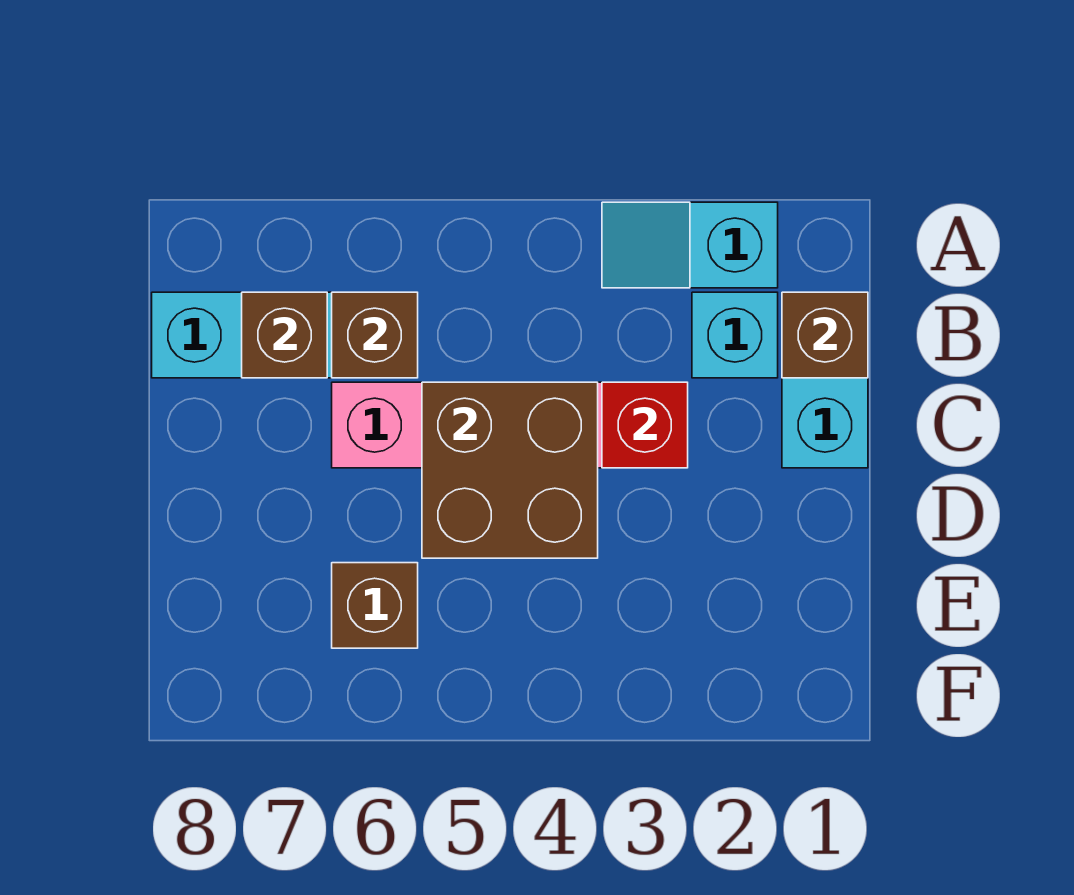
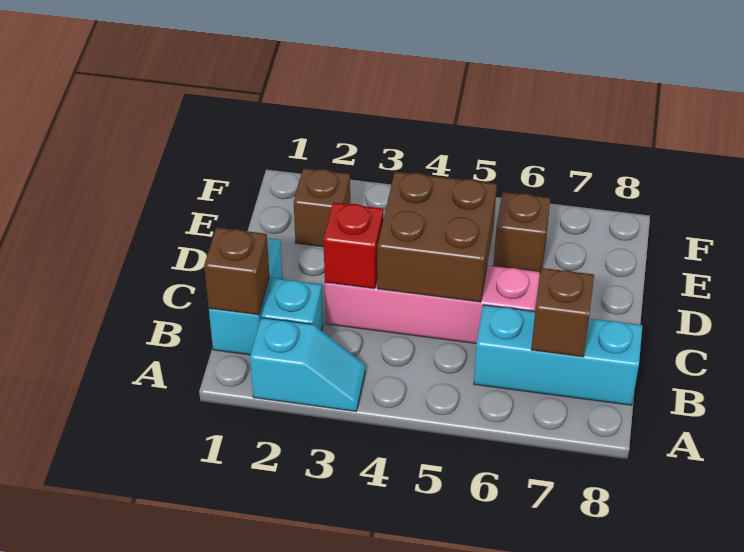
brown brick B6 level 2 -> brown brick E2 level 1

